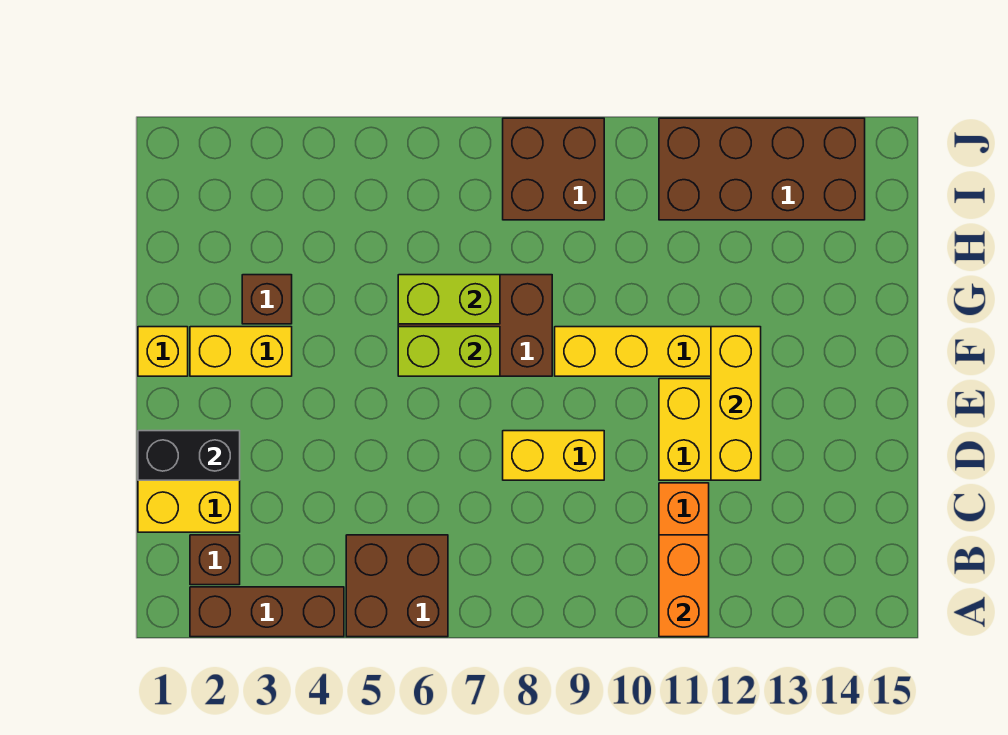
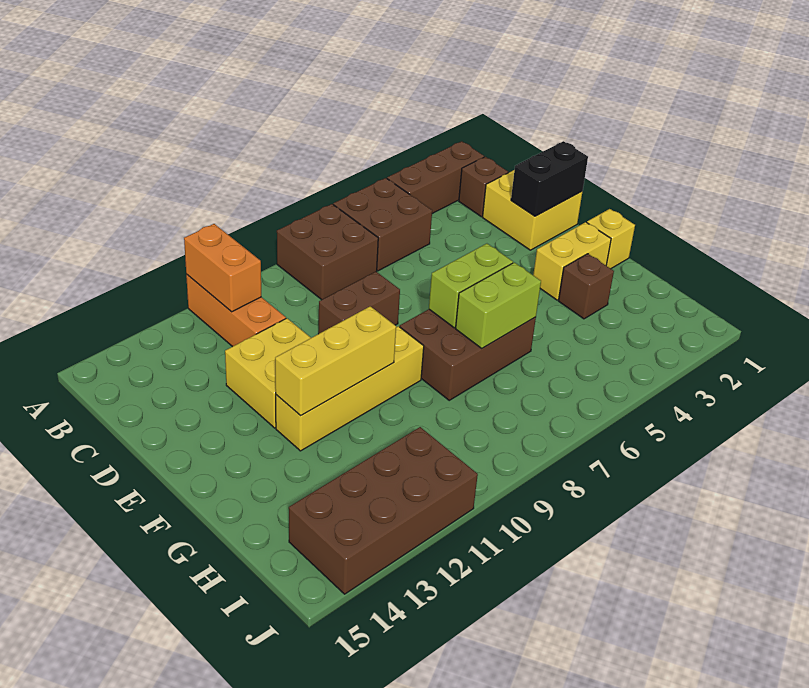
yellow brick D8:D9 level 1 -> brown brick D8:D9 level 1
yellow brick D12:F12 level 2 -> yellow brick F10:F12 level 2
brown brick I8:J9 level 1 -> brown brick A7:B8 level 1

